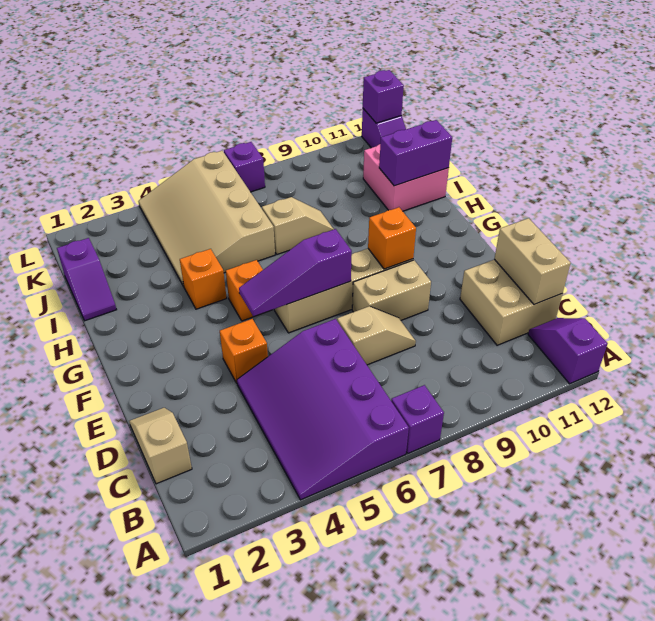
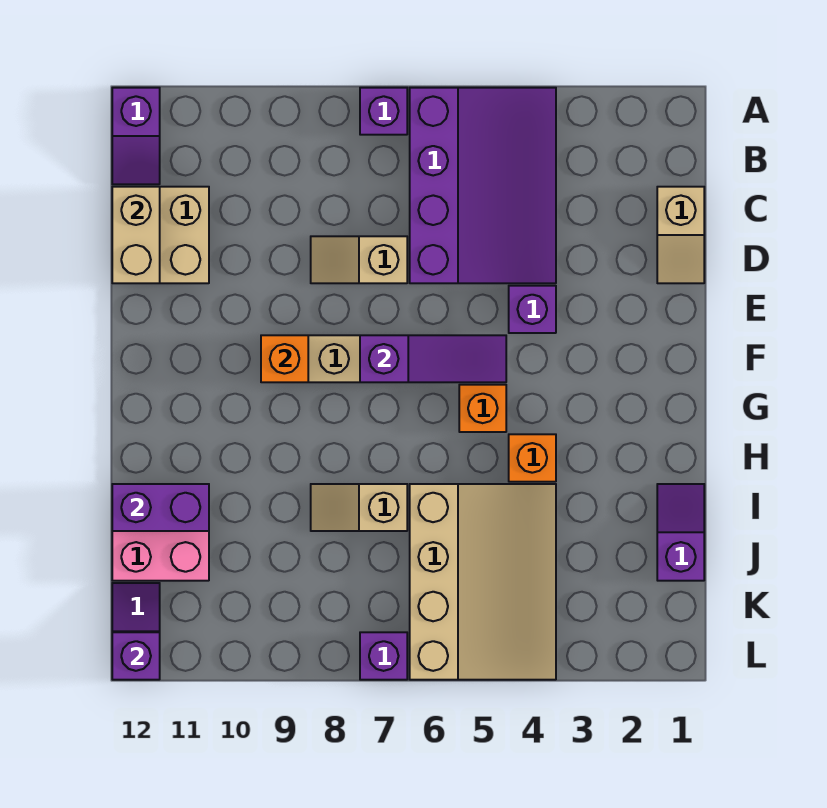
orange brick E4 level 1 -> purple brick E4 level 1
tan brick E8:E9 level 1 -> none

